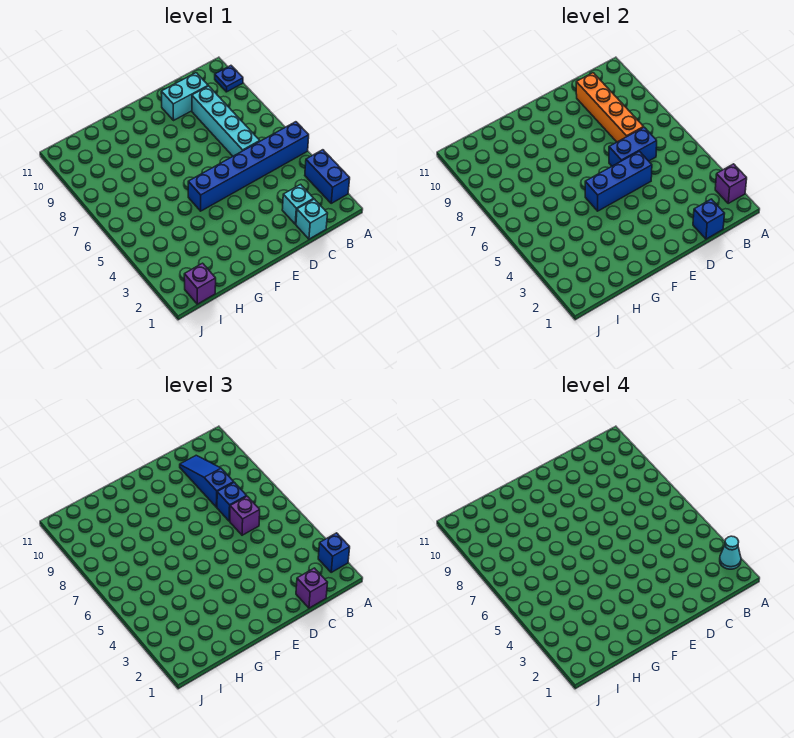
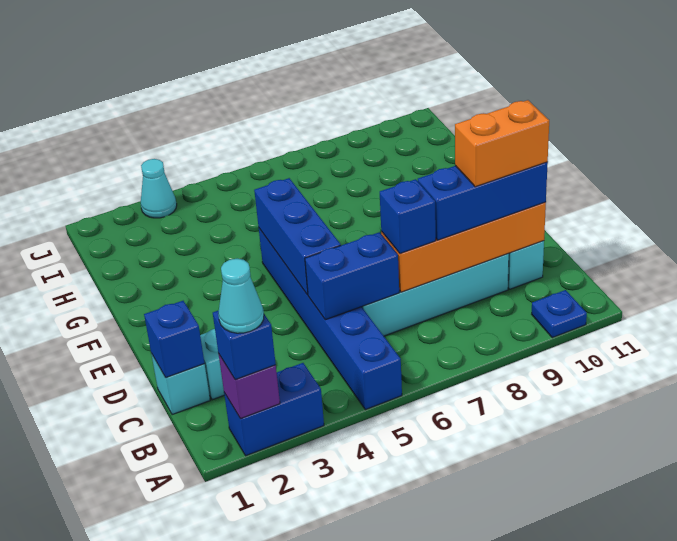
purple brick C1 level 3 -> none
blue brick C6:D6 level 2 -> blue brick C5:C6 level 2
purple brick C6 level 3 -> none
blue slope C8:C10 level 3 top 8 -> blue brick C8:C10 level 3
none -> orange brick C9:C10 level 4
purple brick I1 level 1 -> none
none -> cyan cone J3 level 1

